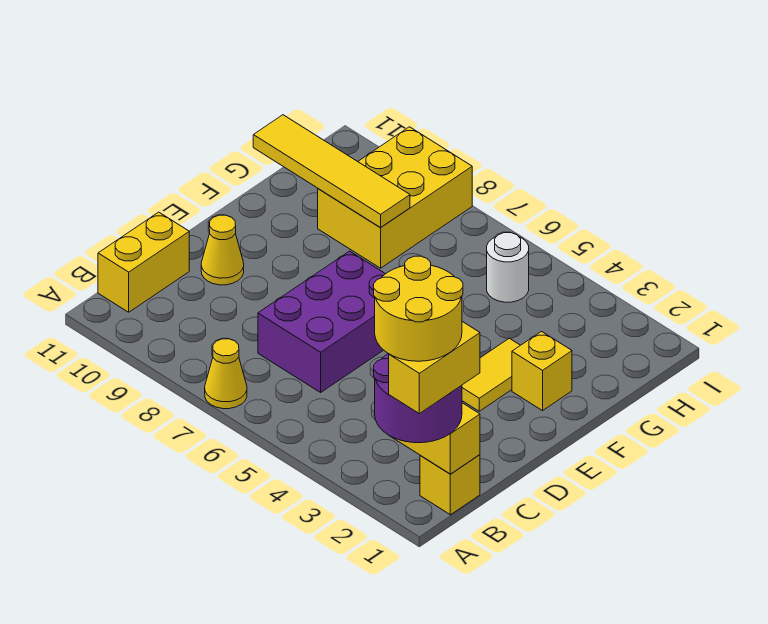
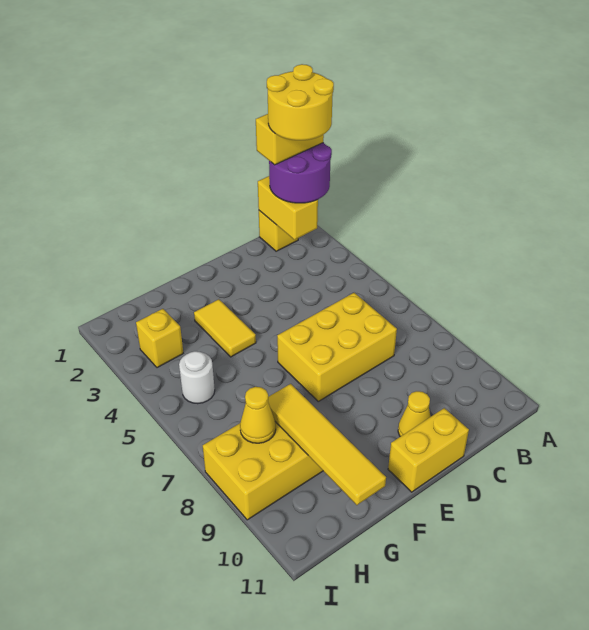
yellow cone A7 level 1 -> yellow cone H8 level 2
yellow brick B11:C11 level 1 -> yellow brick D11:E11 level 1
purple brick C6:E7 level 1 -> yellow brick C6:E7 level 1
yellow tile E3:F3 level 1 -> yellow tile F3:F4 level 1
yellow brick F2 level 1 -> yellow brick H3 level 1

